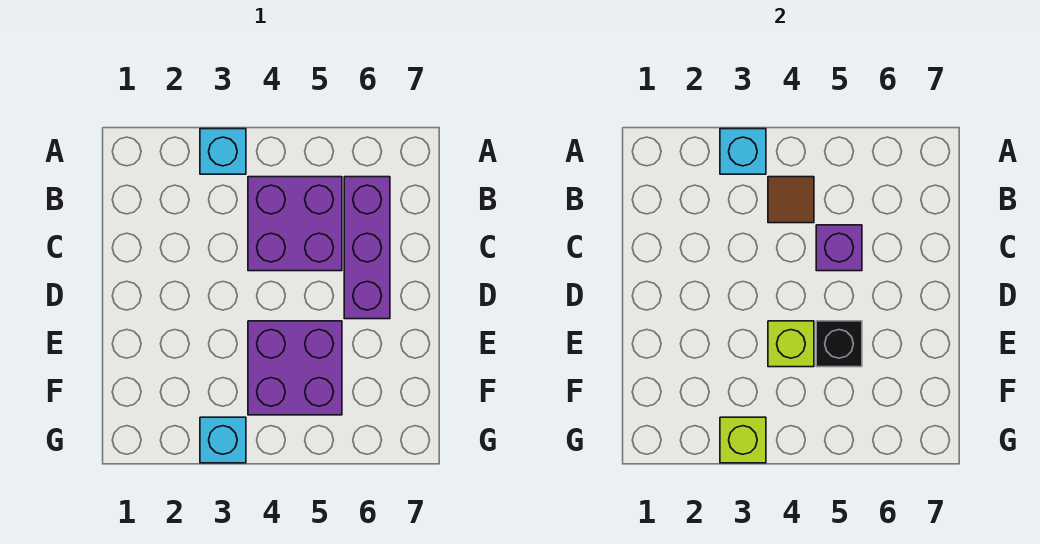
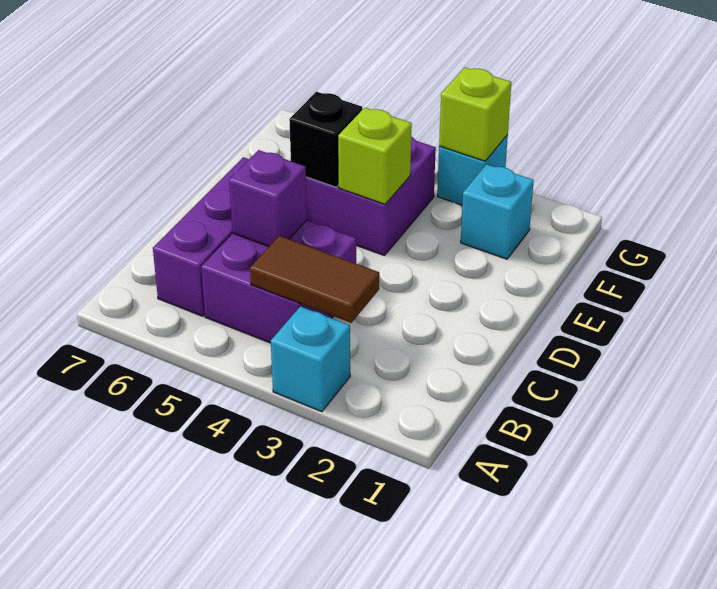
cyan brick A3 level 2 -> cyan brick F2 level 1
brown tile B4 level 2 -> brown tile B3:B4 level 2

